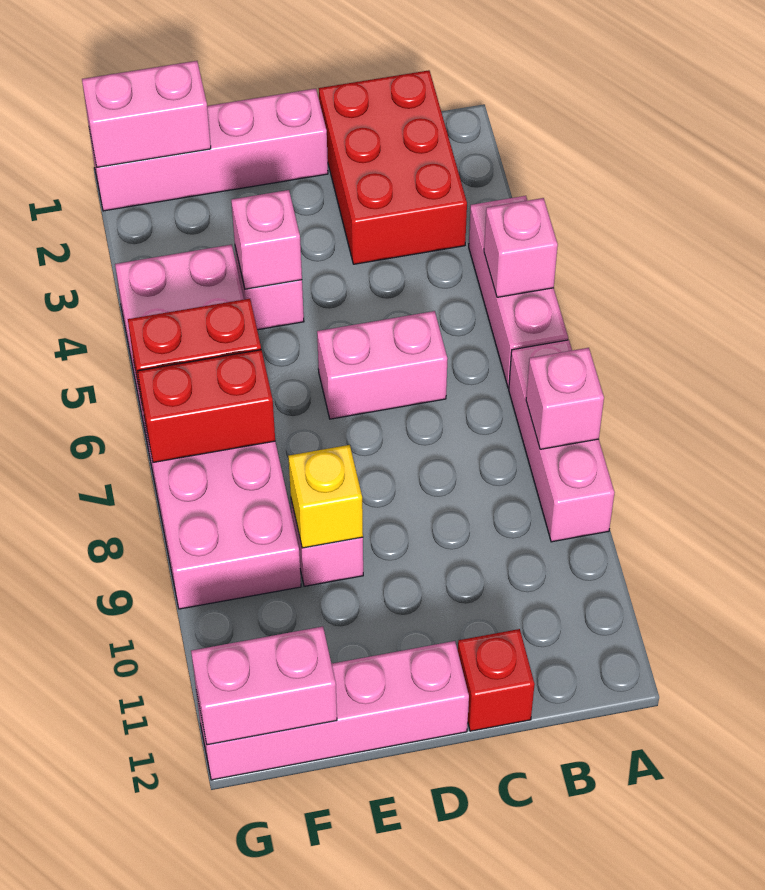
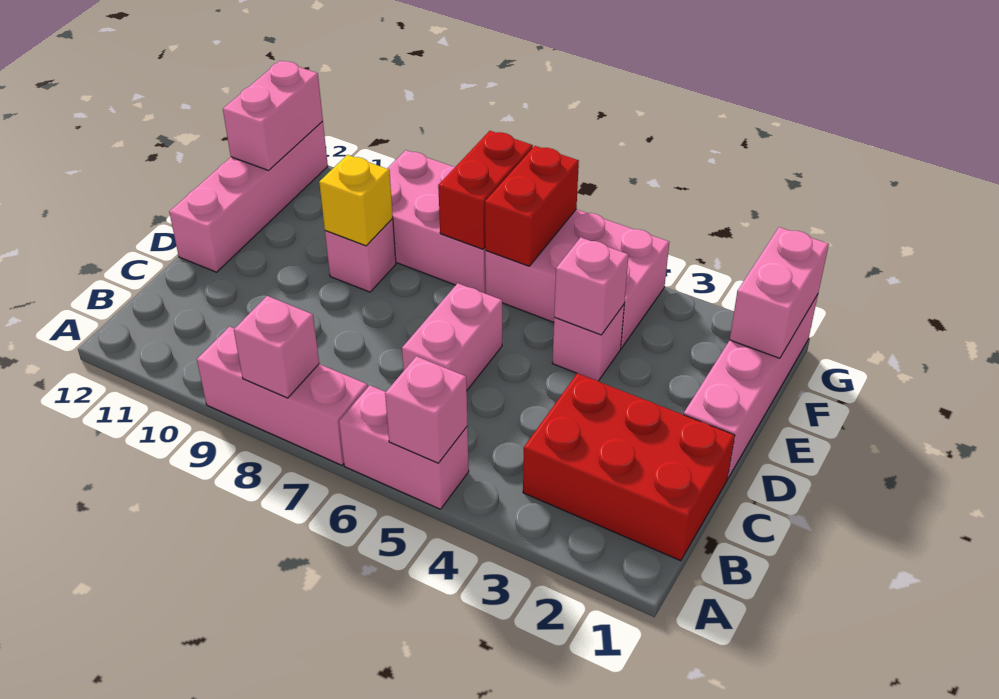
pink brick A4:A6 level 1 -> pink brick A5:A6 level 1
red brick C12 level 1 -> none

